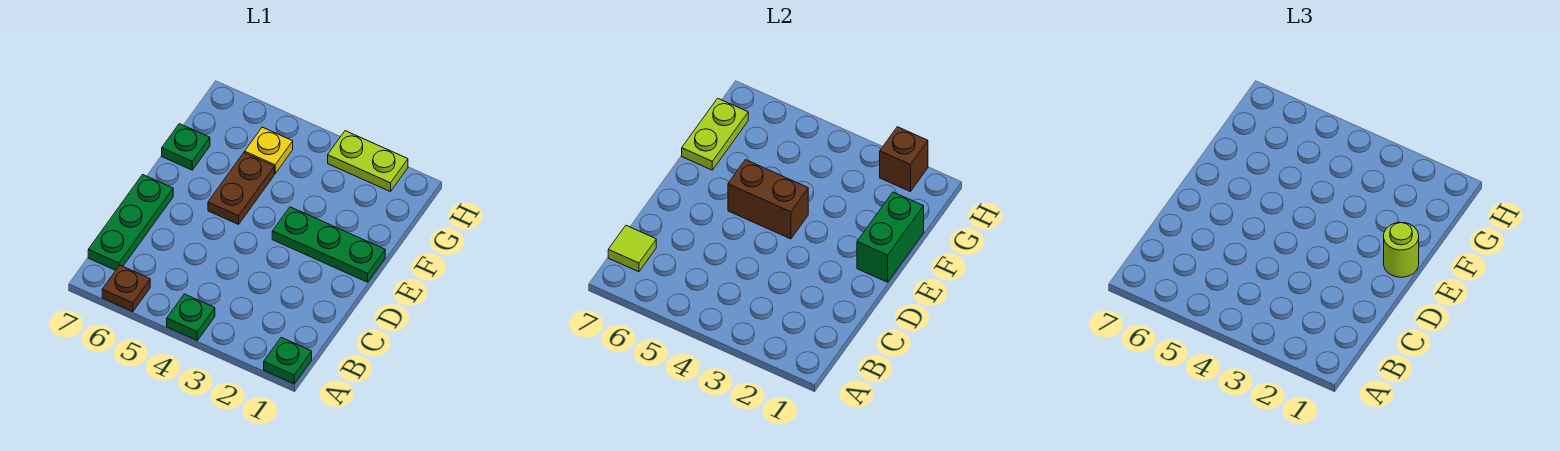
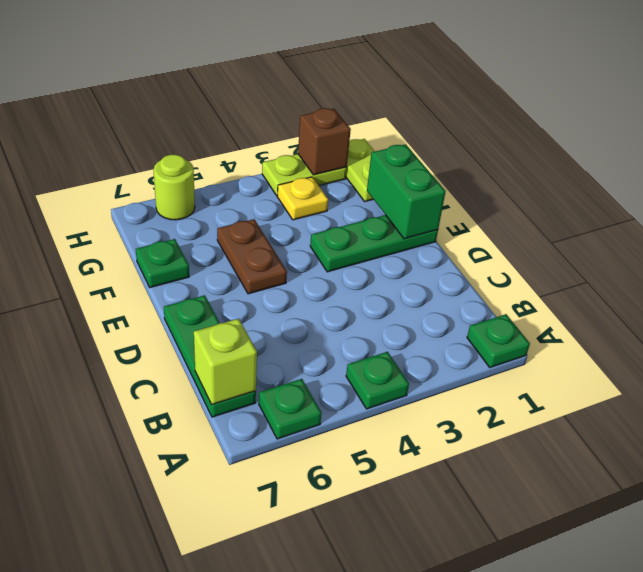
brown plate A6 level 1 -> green plate A6 level 1
lime tile B7 level 2 -> lime brick B7 level 2
lime round brick E1 level 3 -> lime round brick H6 level 1
brown brick E4:E5 level 2 -> none
lime plate F7:G7 level 2 -> lime plate G1:H1 level 1
yellow plate G5 level 1 -> yellow plate G3 level 1

